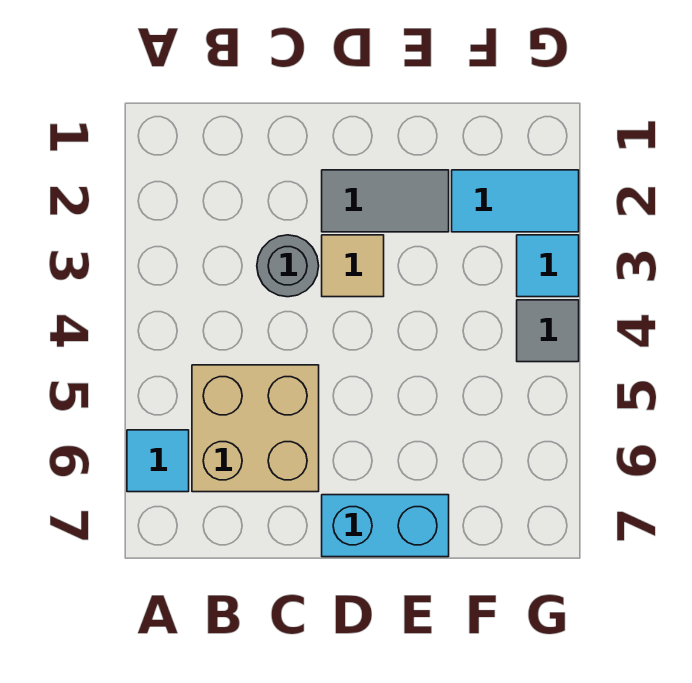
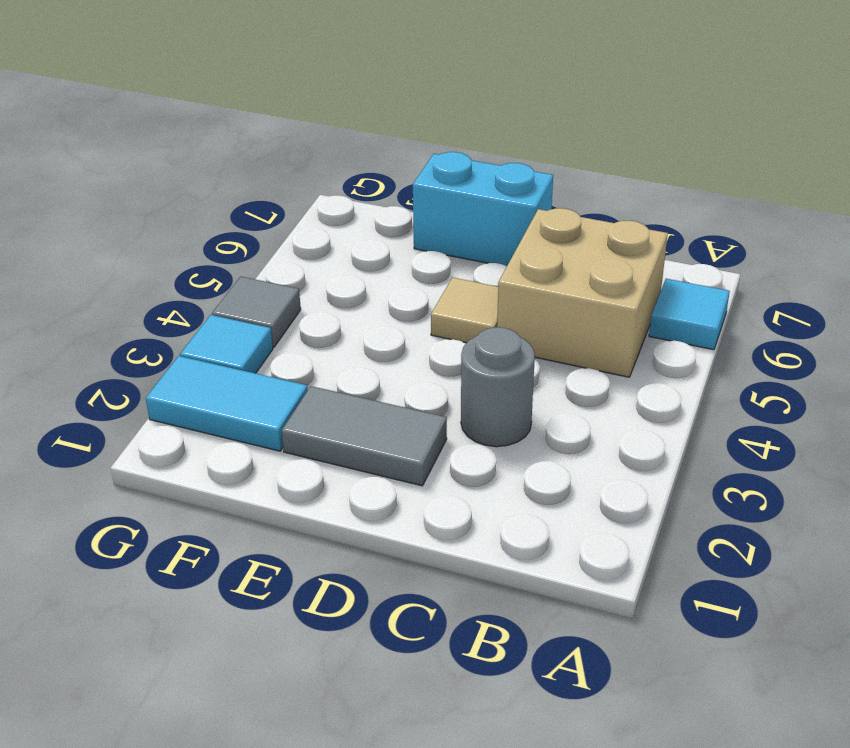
tan tile D3 level 1 -> tan tile D5 level 1

